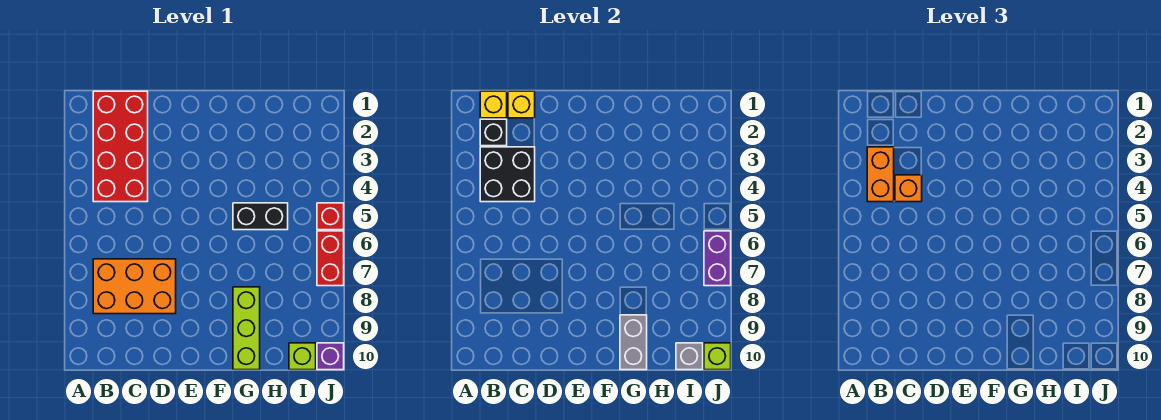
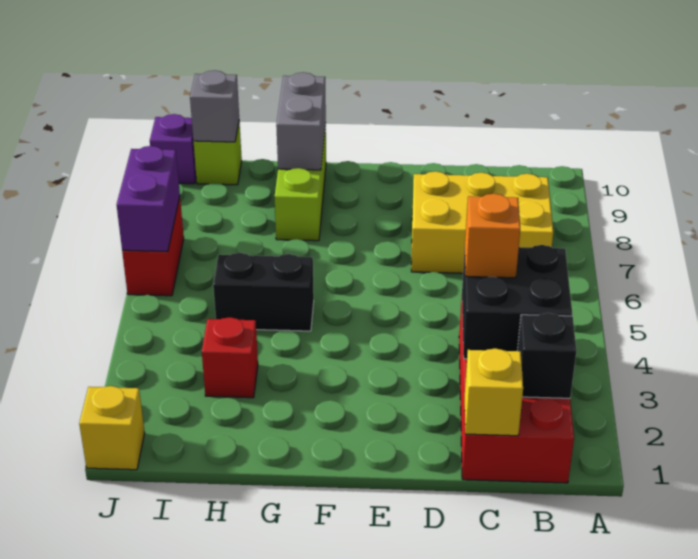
yellow brick B1 level 2 -> yellow brick J1 level 1
orange brick B3:B4 level 3 -> none
orange brick B7:D8 level 1 -> yellow brick B7:D8 level 1
red brick J5 level 1 -> red brick H3 level 1
lime brick J10 level 2 -> none

